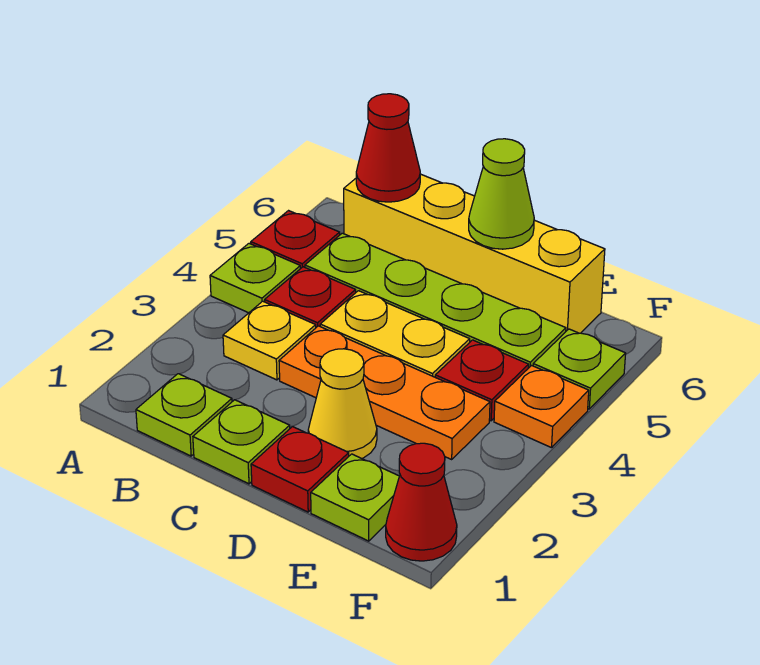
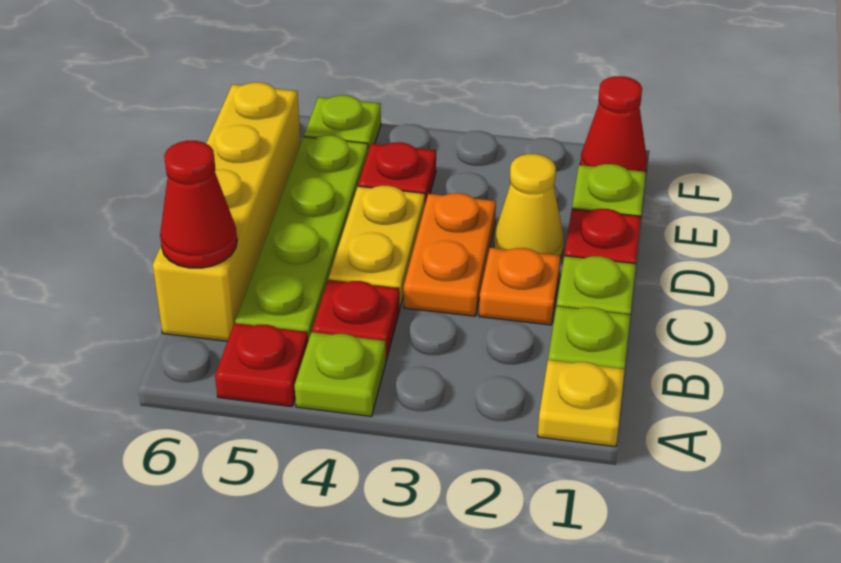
yellow plate B3 level 1 -> yellow plate A1 level 1
orange plate C3:E3 level 1 -> orange plate C3:D3 level 1
lime cone D6 level 2 -> none
orange plate F4 level 1 -> orange plate C2 level 1

